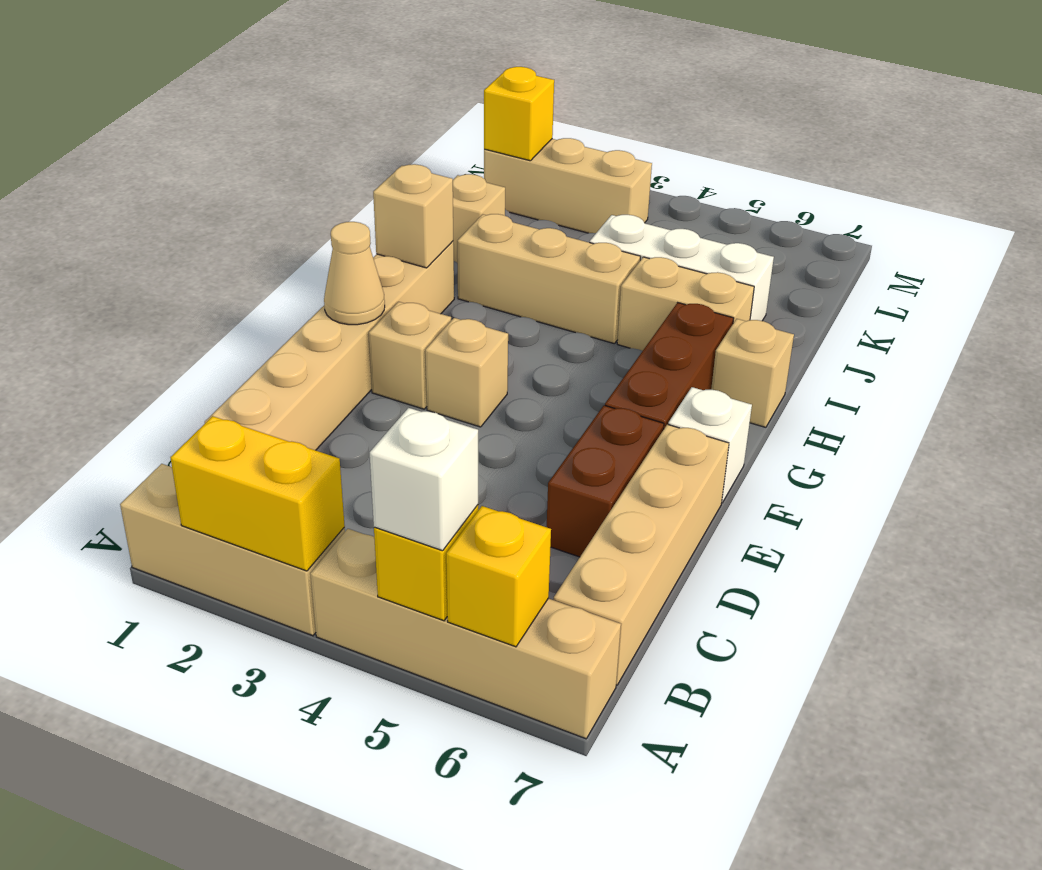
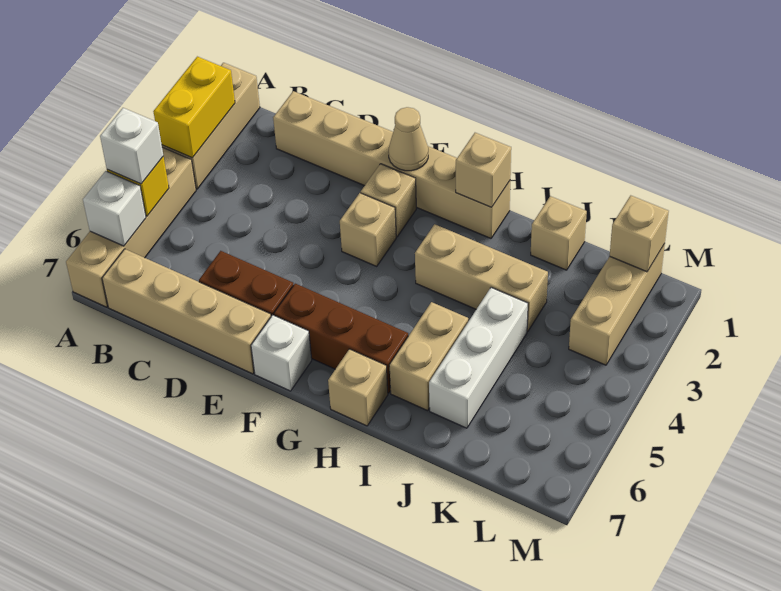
yellow brick A6 level 2 -> white brick A6 level 2
tan brick I2:I4 level 1 -> tan brick H3:J3 level 1
yellow brick L1 level 2 -> tan brick L1 level 2

